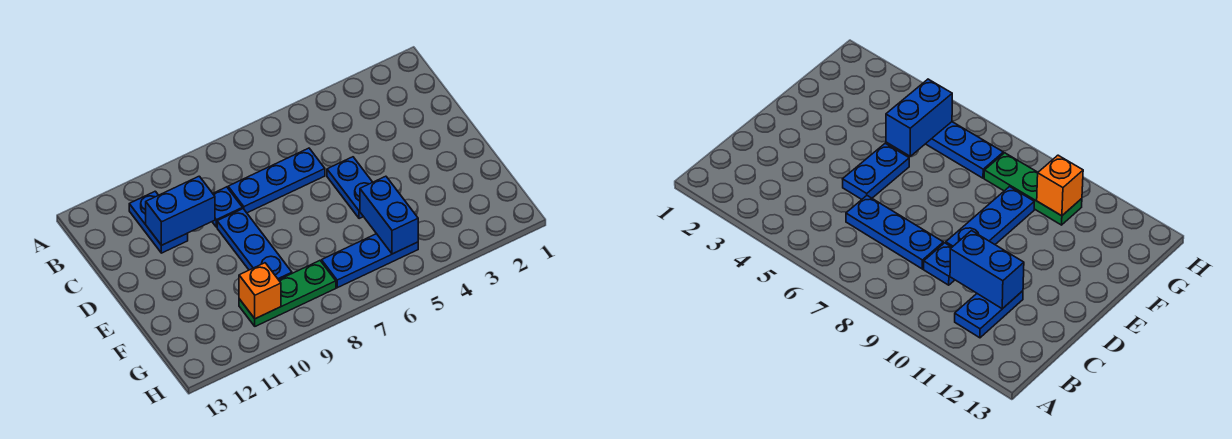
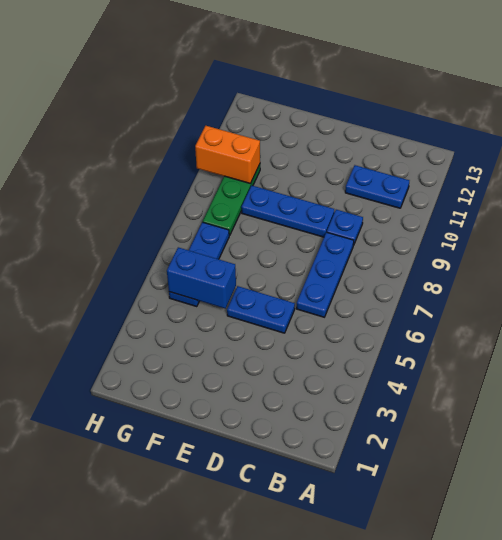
blue brick C10:C11 level 2 -> none
orange brick G10 level 2 -> orange brick G10:H10 level 2

